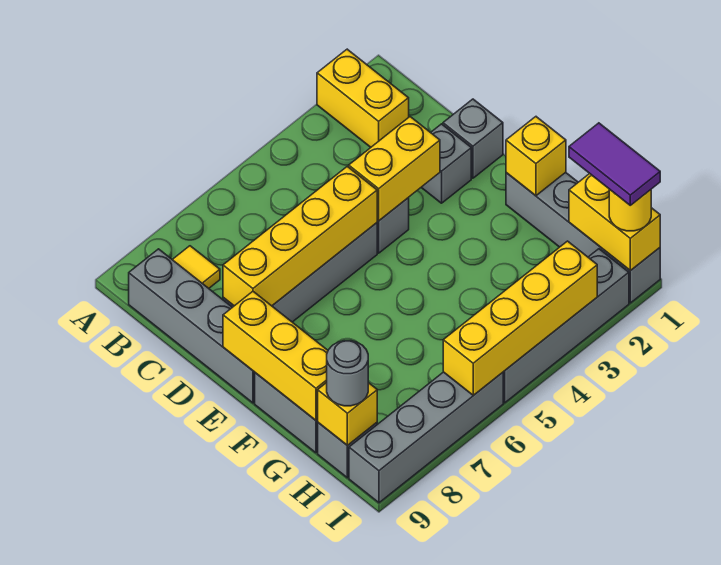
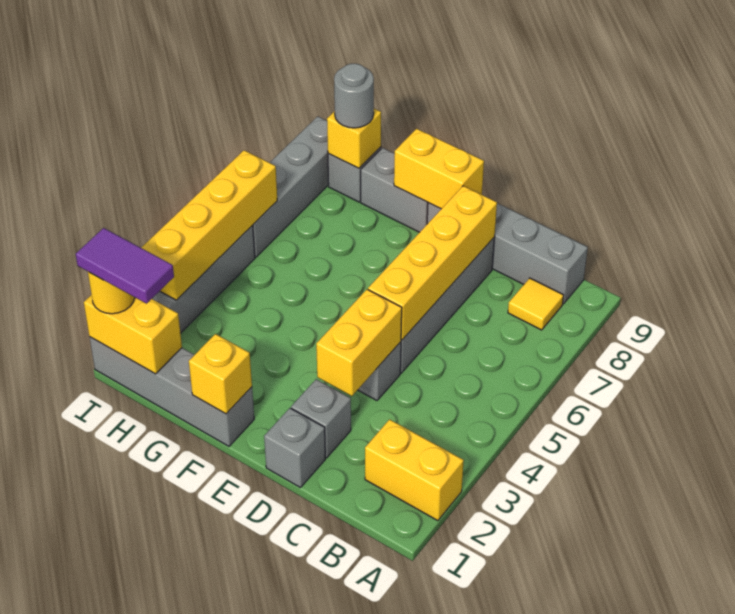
yellow brick E9:G9 level 2 -> yellow brick E9:F9 level 2

